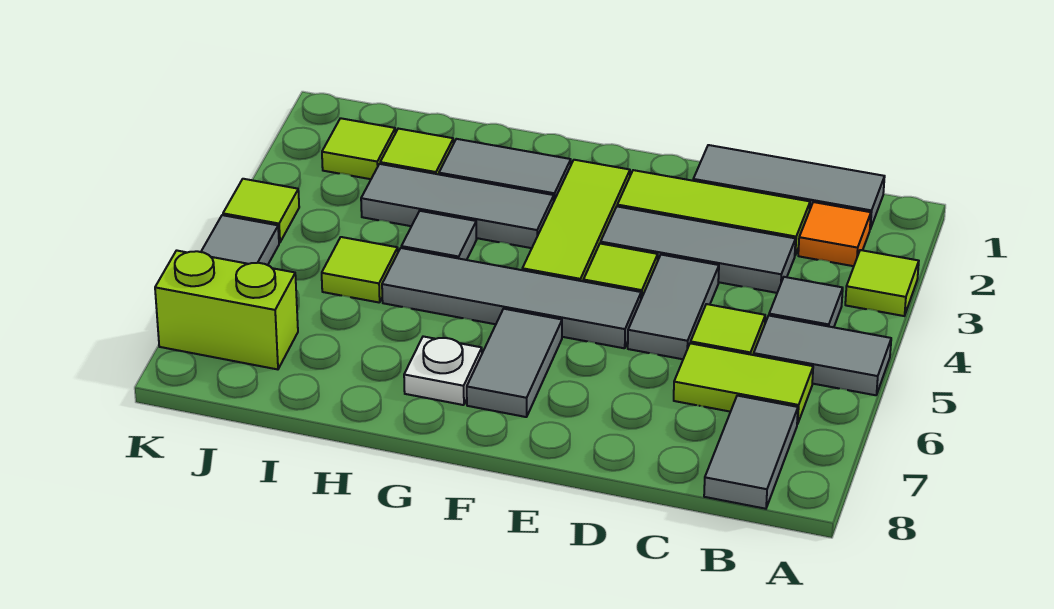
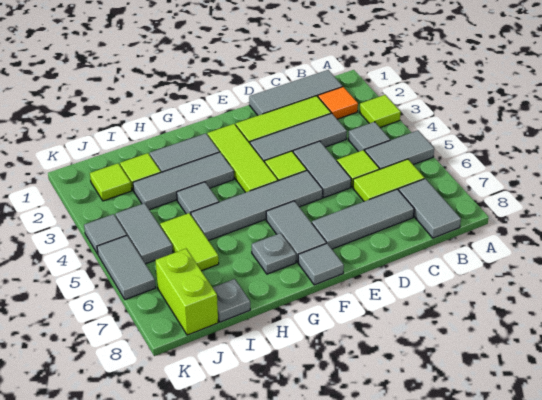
none -> grey tile C7:E7 level 1
none -> grey tile F8 level 1
white plate G7 level 1 -> grey plate G7 level 1
lime tile I5 level 1 -> lime tile I5:I6 level 1
none -> grey plate I8 level 1
none -> grey tile J4:J5 level 1
lime brick J7:K7 level 1 -> lime brick J7:J8 level 1
lime tile K4 level 1 -> grey tile K4 level 1

